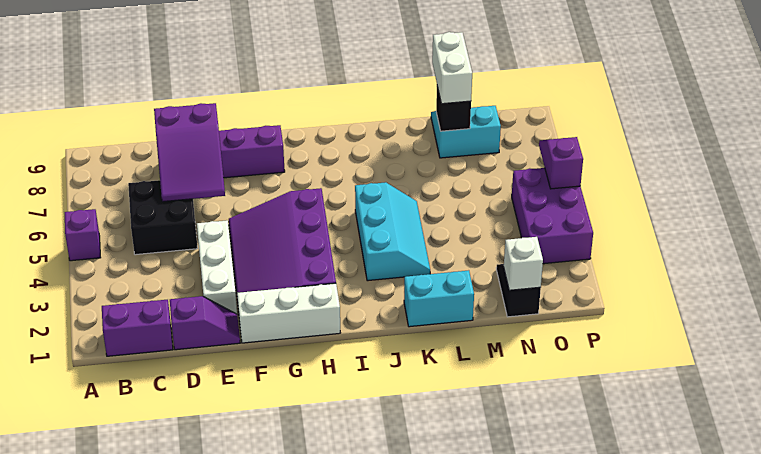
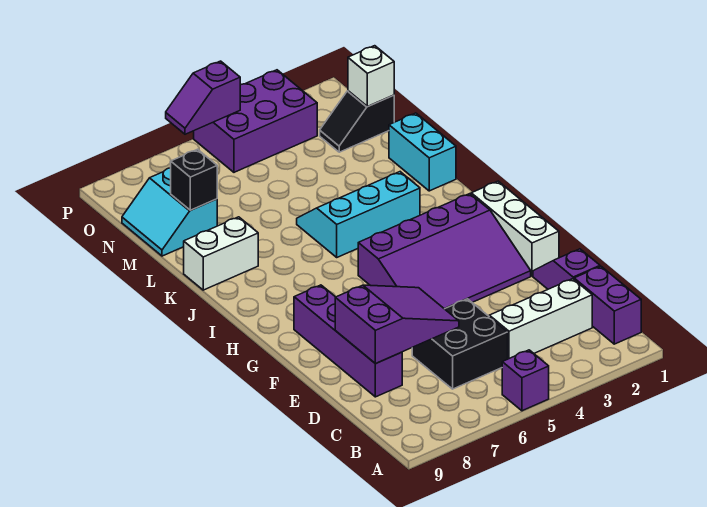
white brick E2:E4 level 1 -> white brick C2:C4 level 1
white brick M8:M9 level 3 -> white brick K8:K9 level 1

